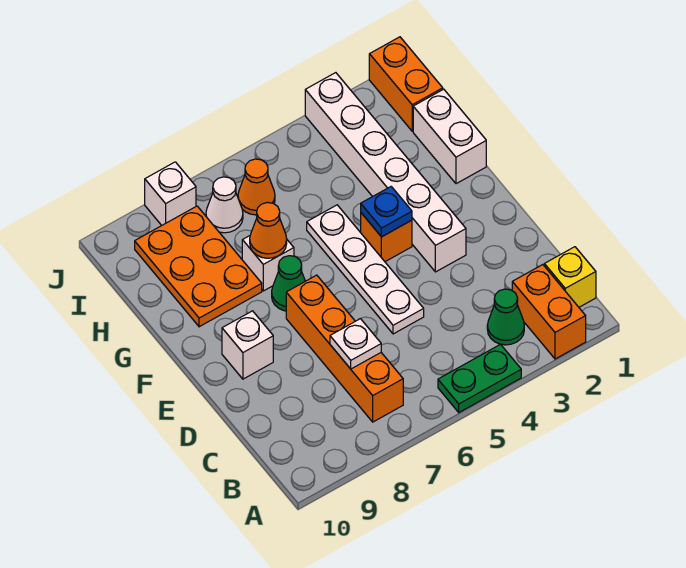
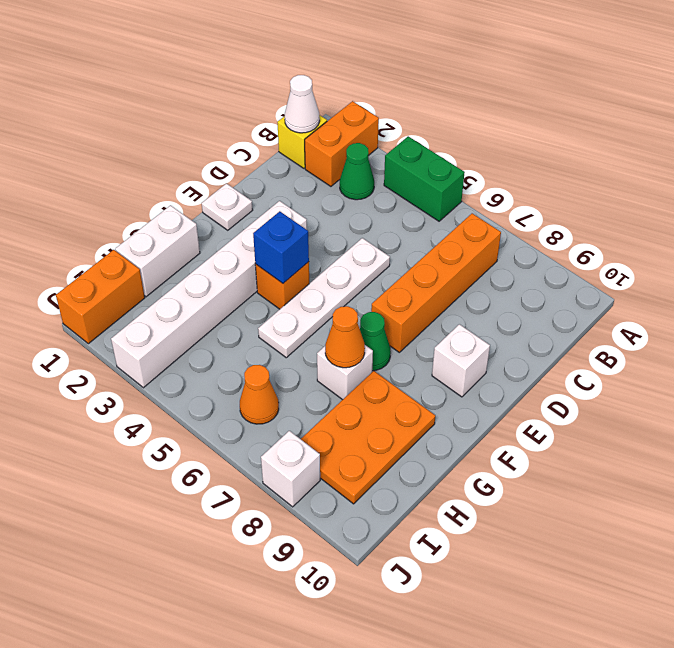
green plate A4:A5 level 1 -> green brick A4:A5 level 1
white plate C7 level 2 -> white plate E1 level 1
blue plate F4 level 2 -> blue brick F4 level 2
white cone I7 level 1 -> white cone B1 level 2

